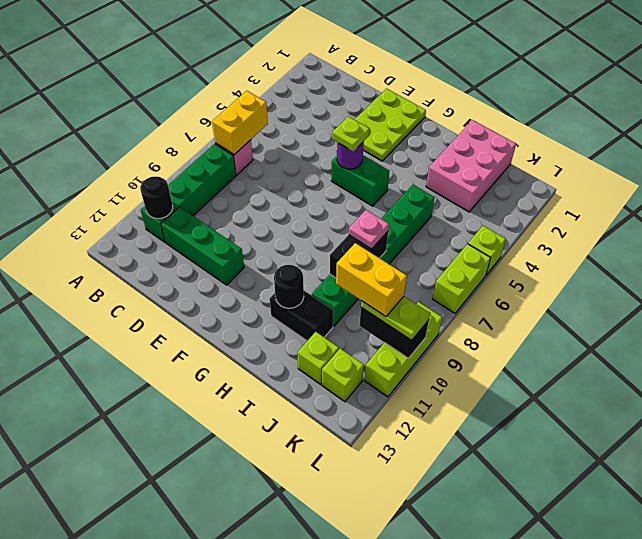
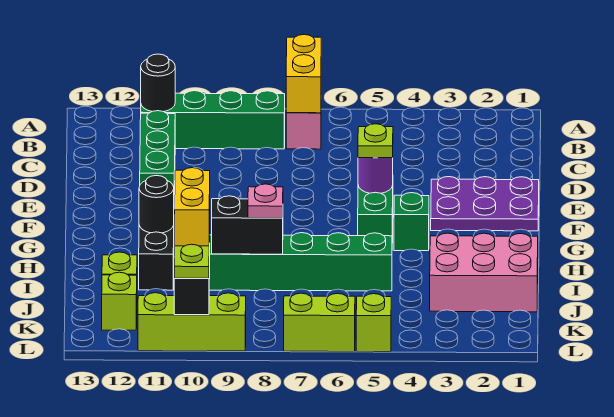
yellow brick B6:B7 level 2 -> yellow brick A7:B7 level 2
lime plate E1:F3 level 1 -> purple plate E1:F3 level 1
none -> green brick G4 level 1

